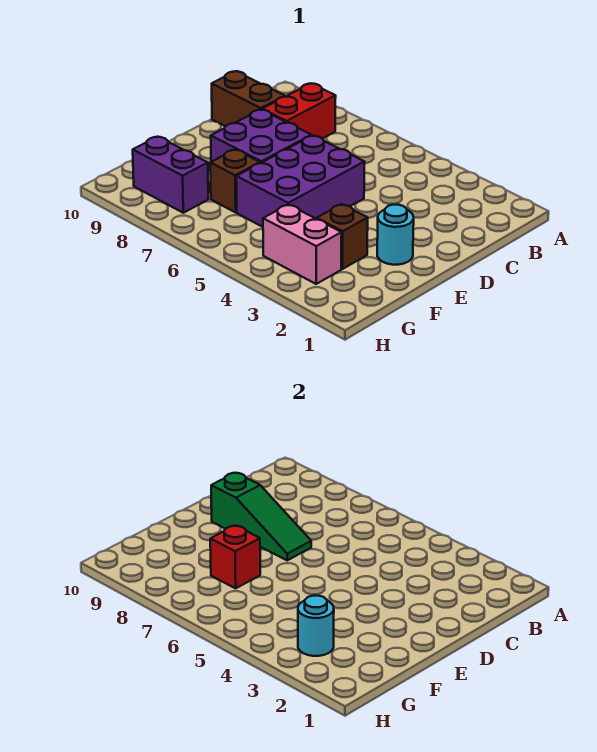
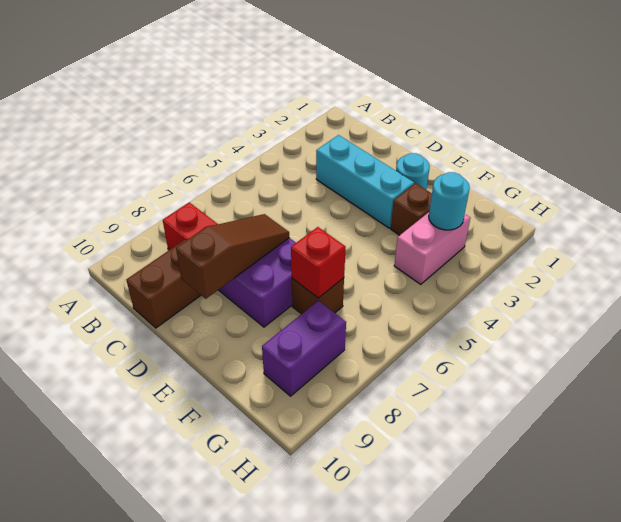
none -> cyan brick C3:E3 level 1
purple brick D5:F6 level 1 -> none
green slope D7:D9 level 2 top 9 -> brown slope D7:D9 level 2 top 9

